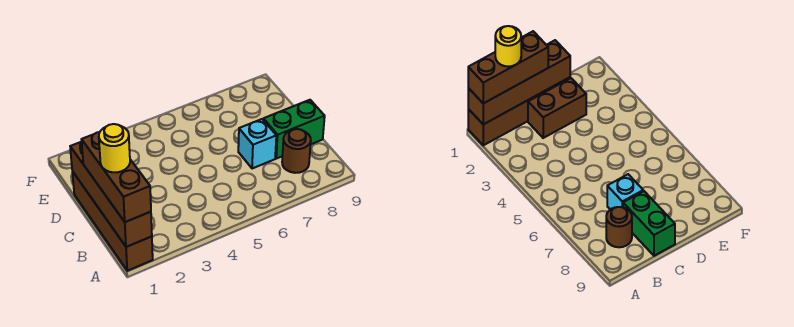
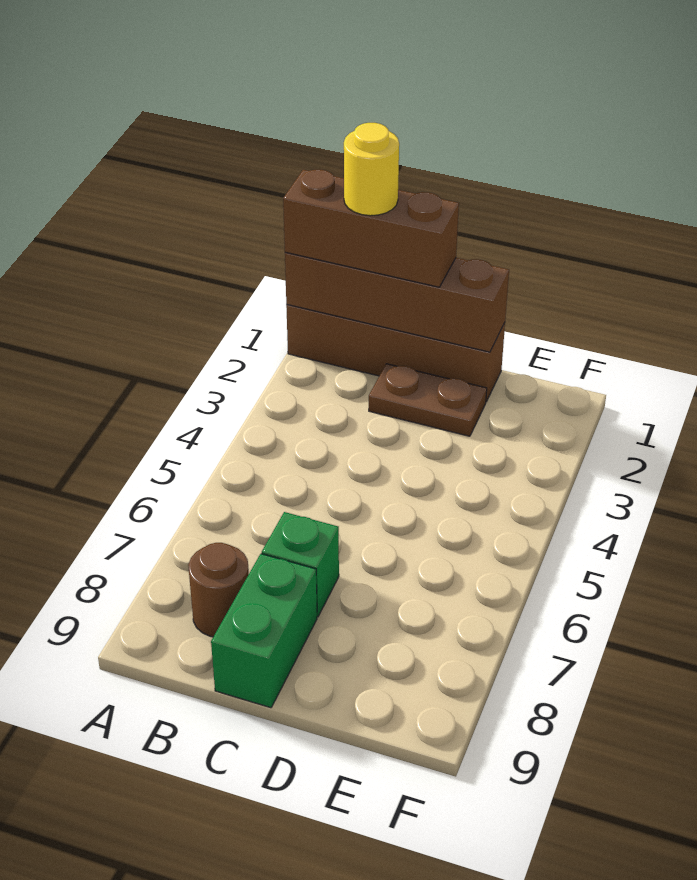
brown brick C2:D2 level 1 -> brown plate C2:D2 level 1
cyan brick C7 level 1 -> green brick C7 level 1

